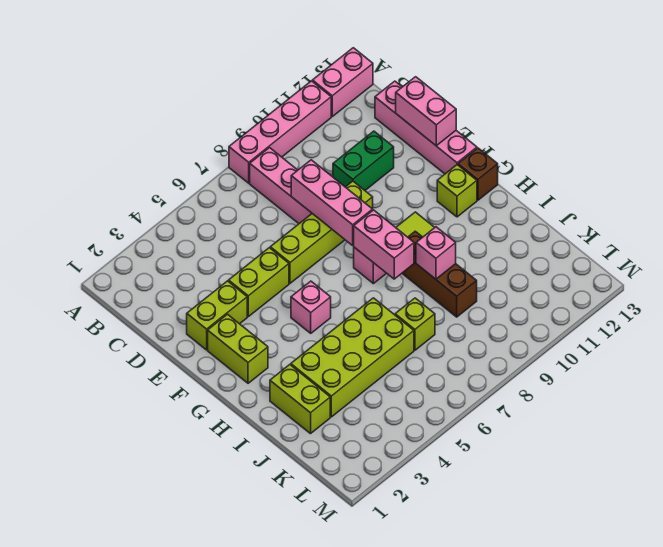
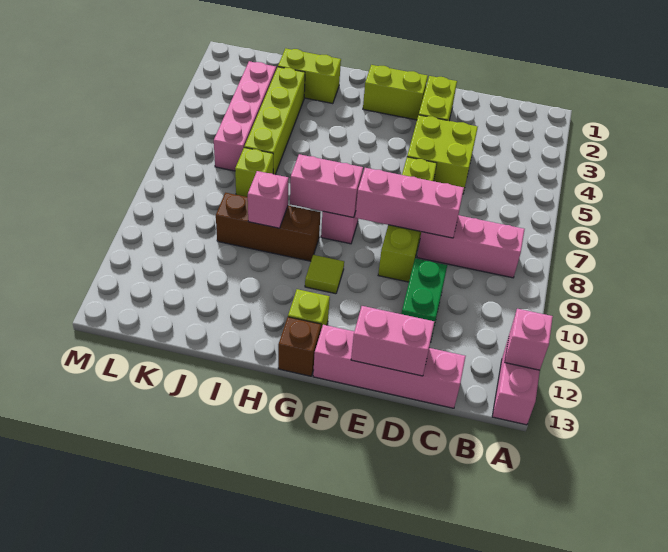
pink brick A8:A11 level 1 -> pink brick K3:K6 level 1
lime brick E4:E5 level 1 -> lime brick D4:E5 level 1
pink brick G5 level 1 -> pink brick A12 level 2
lime brick I3:J6 level 1 -> lime brick J3:J6 level 1

